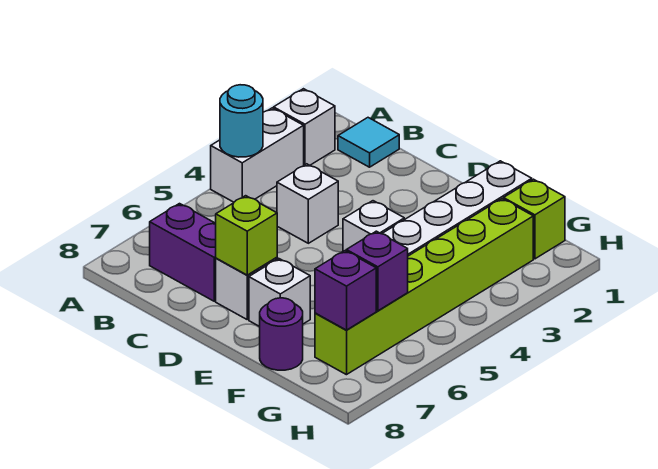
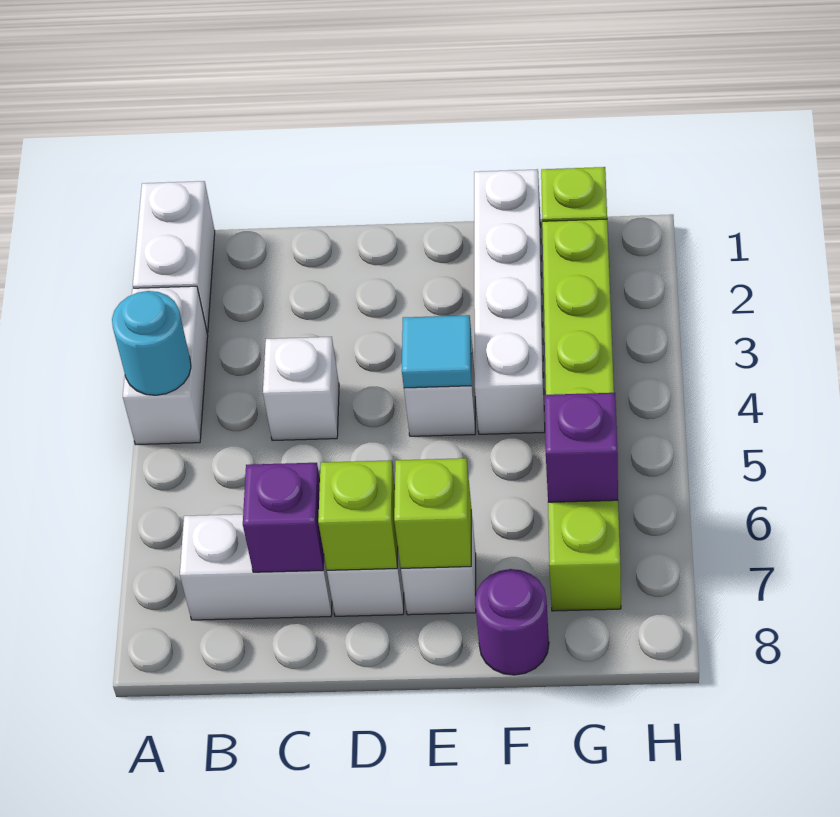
white brick A2 level 1 -> white brick A1:A2 level 1
cyan tile B1 level 1 -> cyan tile E4 level 2
purple brick B7:C7 level 1 -> white brick B7:C7 level 1
none -> lime brick E7 level 2
purple brick G7 level 2 -> purple brick C7 level 2

